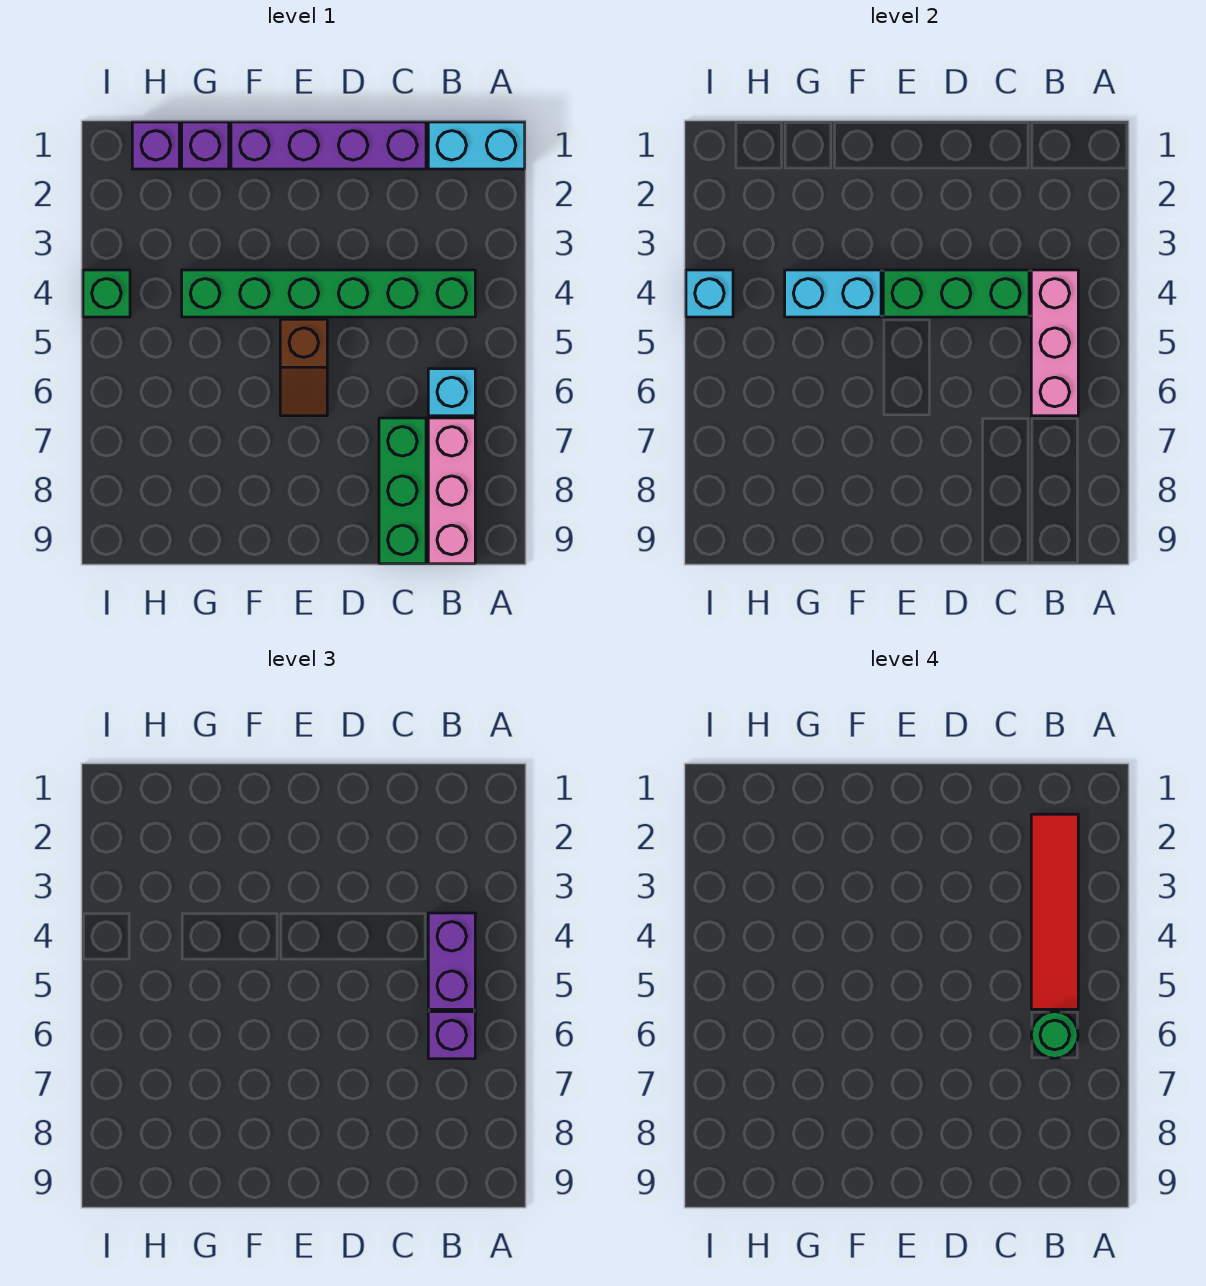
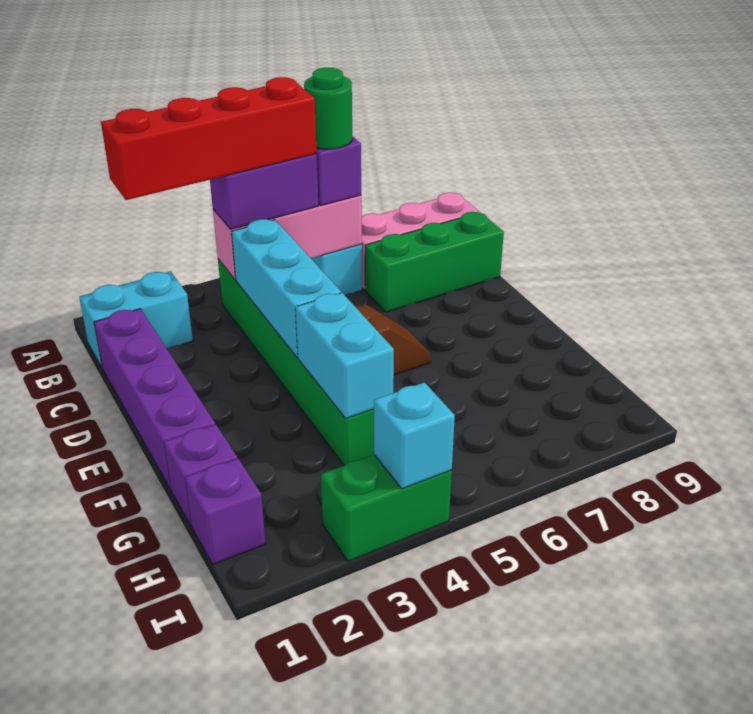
cyan brick A1:B1 level 1 -> cyan brick B1:B2 level 1
red tile B2:B5 level 4 -> red brick B2:B5 level 4
green brick C4:E4 level 2 -> cyan brick C4:E4 level 2
green brick I4 level 1 -> green brick I3:I4 level 1

